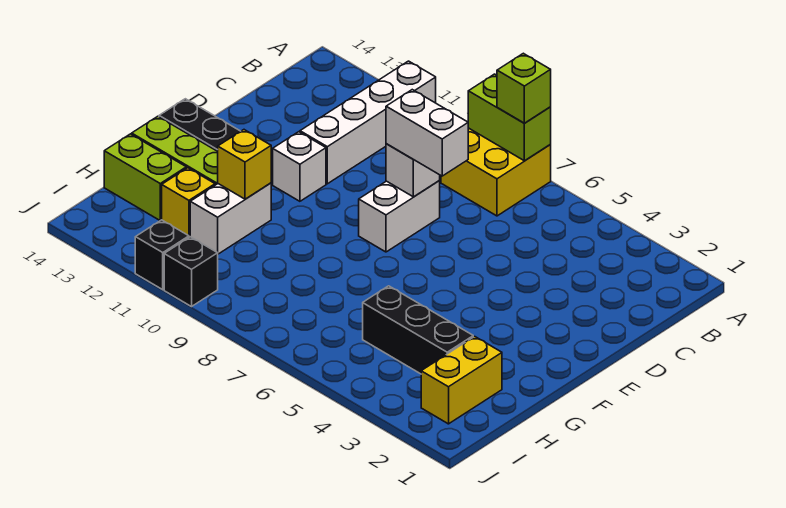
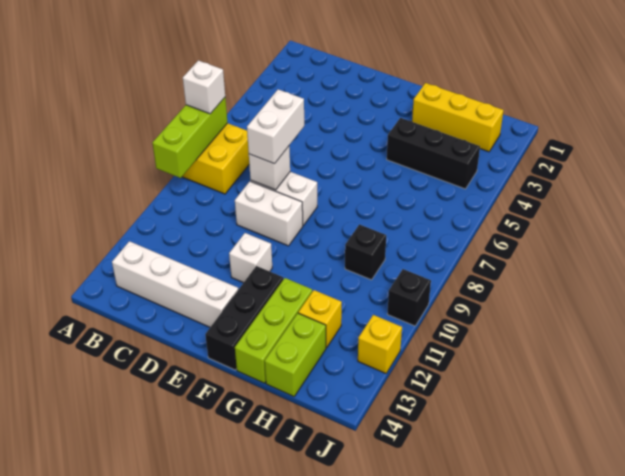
lime brick A7:A8 level 2 -> lime brick A7:A9 level 2
lime brick A7 level 3 -> white brick A7 level 3
white brick A11:D11 level 1 -> white brick B13:E13 level 1
white brick G11:H11 level 1 -> white brick D9:E9 level 1
yellow brick G11 level 2 -> yellow brick J12 level 1
yellow brick H2:I2 level 1 -> yellow brick G2:I2 level 1
black brick H3:H5 level 1 -> black brick G4:I4 level 1
black brick J11 level 1 -> black brick H9 level 1

